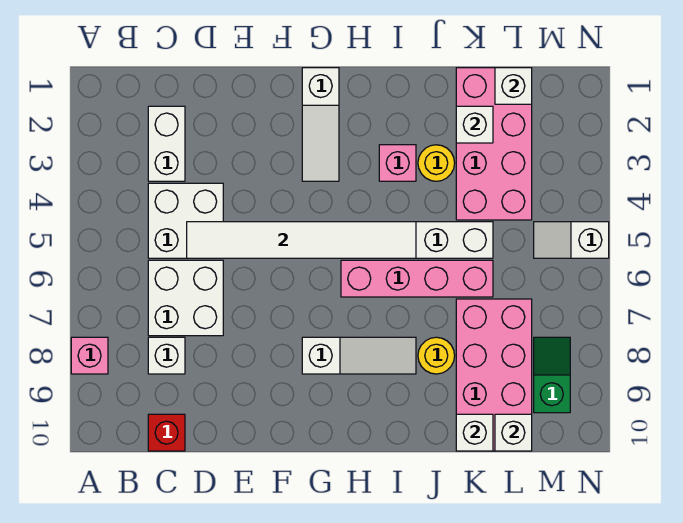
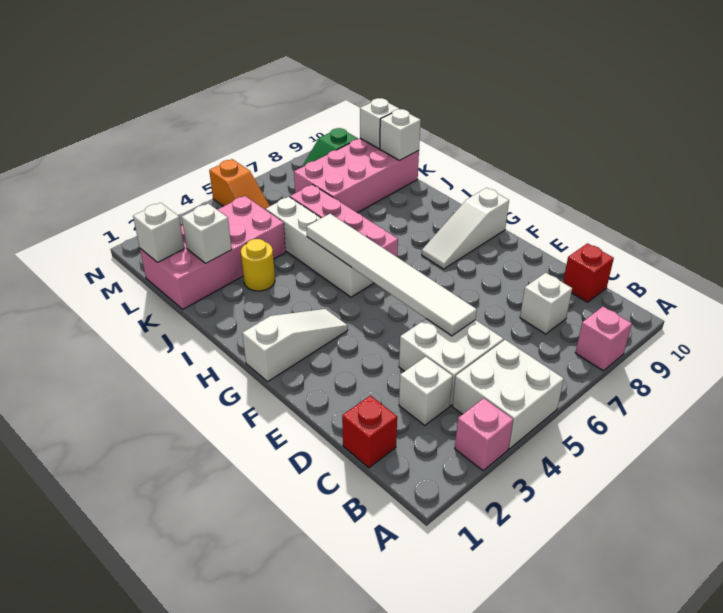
none -> red brick C1 level 1
white brick C2:C3 level 1 -> white brick C3 level 1
white brick C6:D7 level 1 -> white brick A4:B5 level 1
white slope G8:I8 level 1 top G -> white slope G8:G10 level 1 top 10
pink brick I3 level 1 -> pink brick A3 level 1
yellow round brick J8 level 1 -> none
white slope M5:N5 level 1 top N -> orange slope M5:N5 level 1 top N

